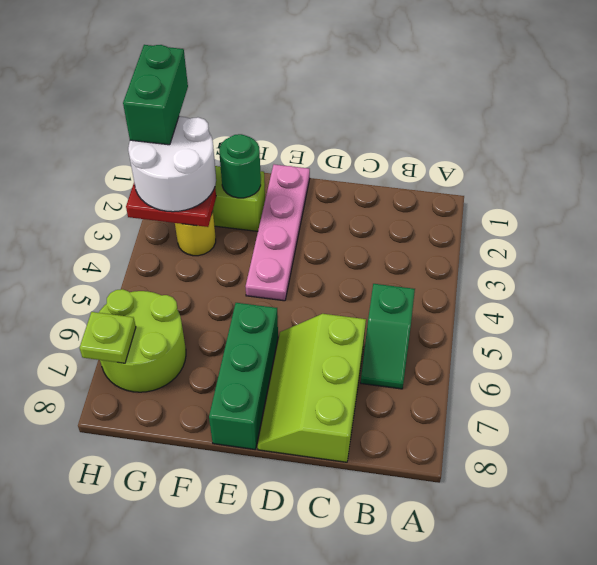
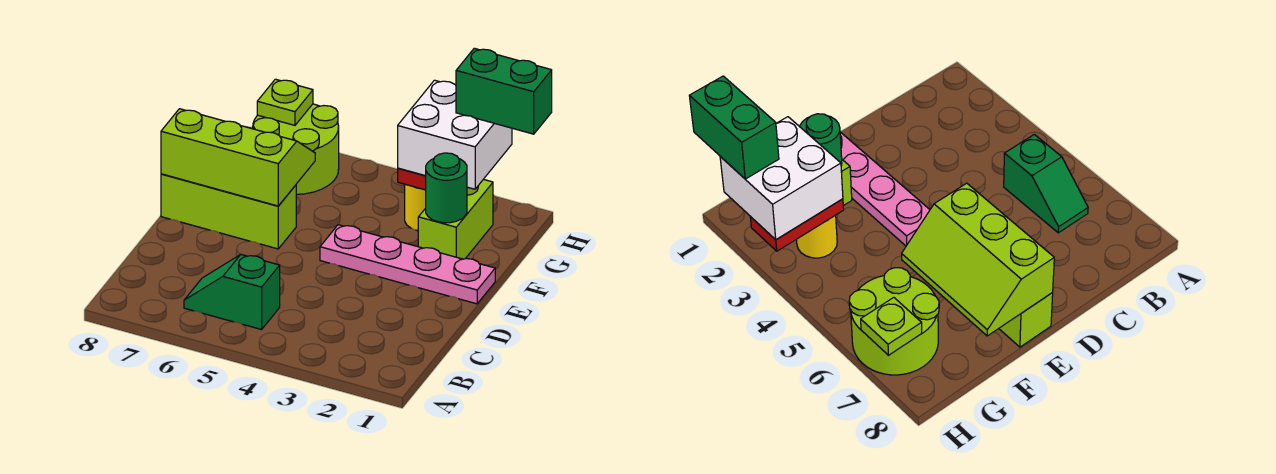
lime slope C6:D8 level 1 top C -> lime slope E6:F8 level 2 top E
green brick E6:E8 level 1 -> lime brick E6:E8 level 1
white round brick G2:H3 level 3 -> white brick G2:H3 level 3

